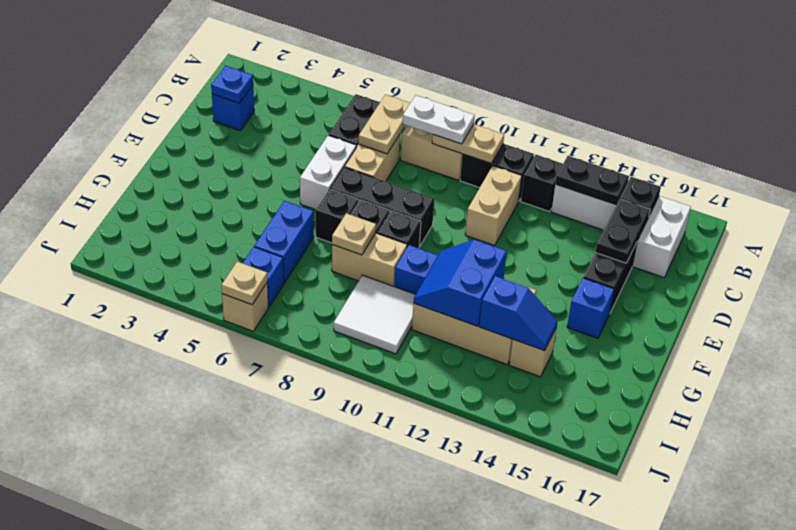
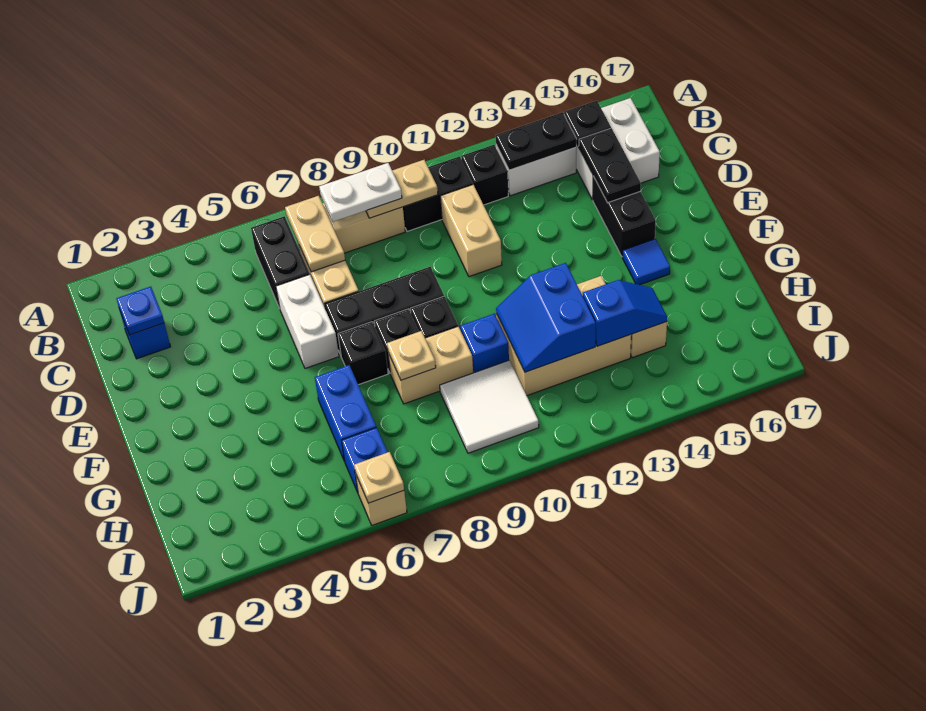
blue brick F15 level 1 -> blue tile F15 level 1

